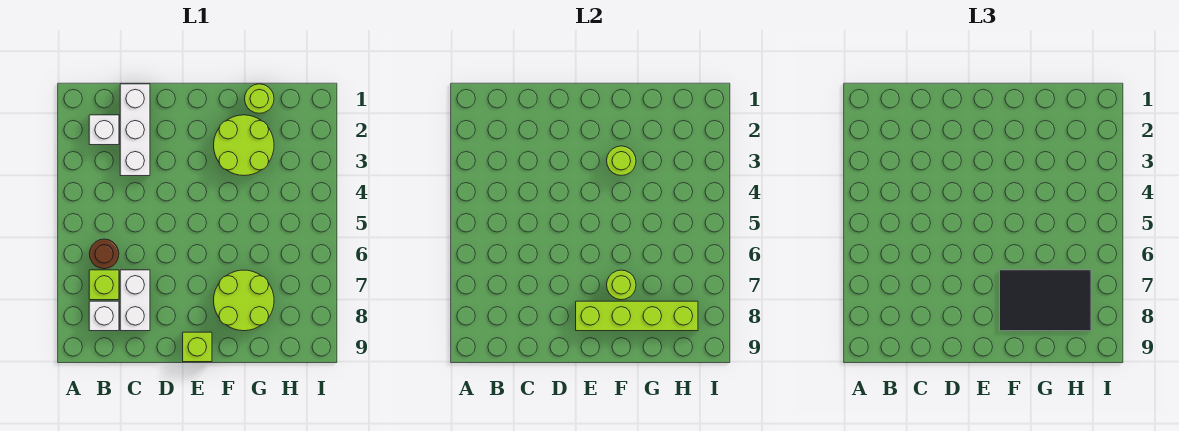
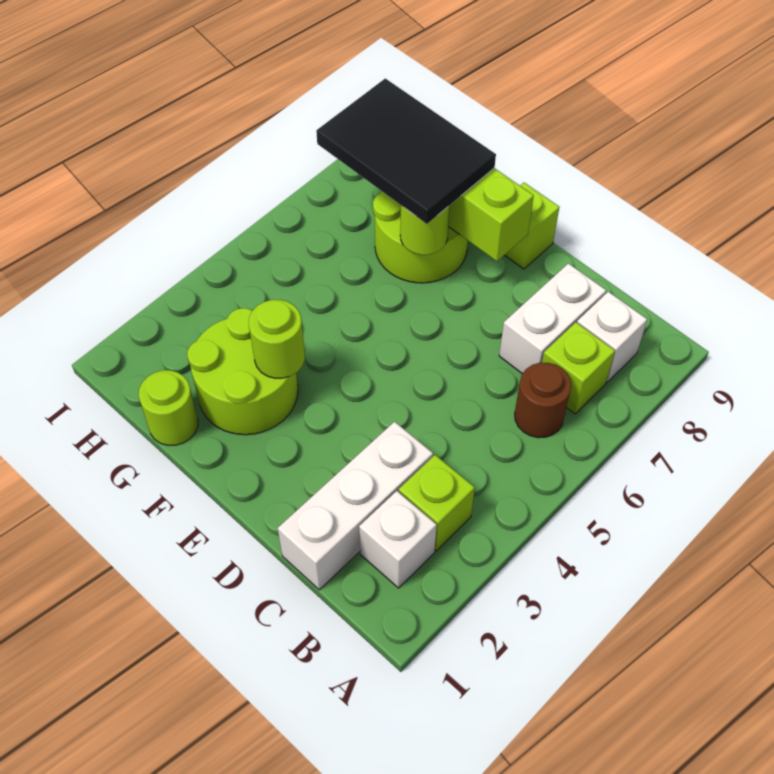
none -> lime brick B3 level 1

